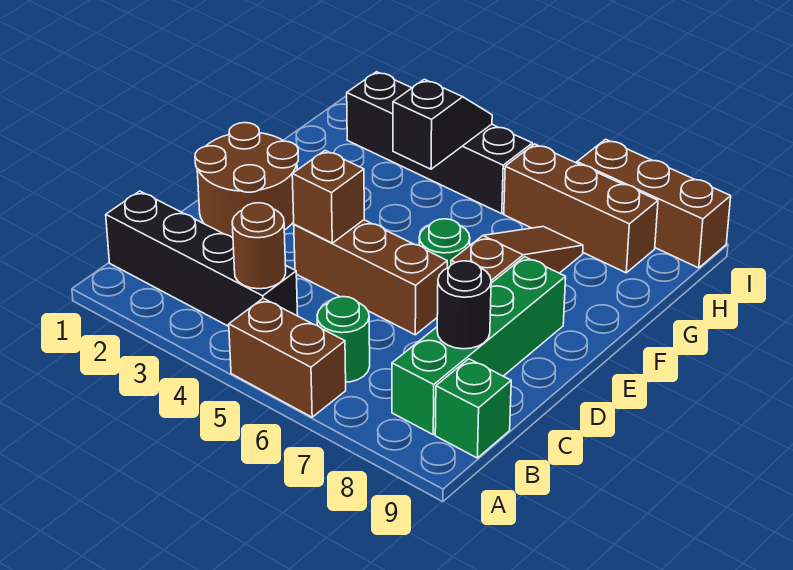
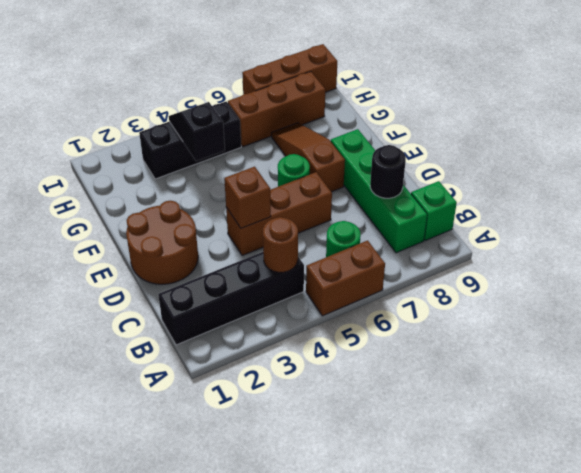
black brick H2:H5 level 1 -> black brick H3:H5 level 1

